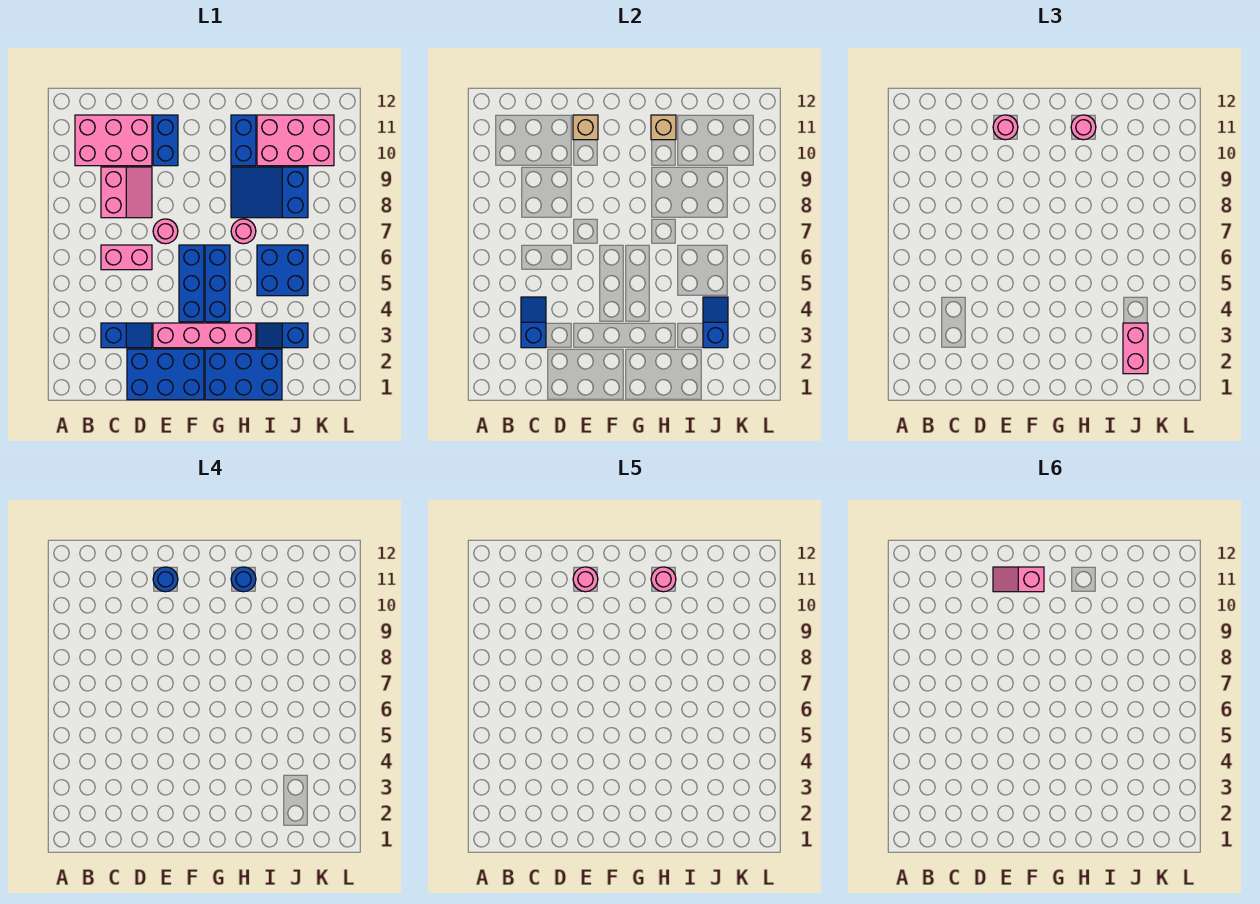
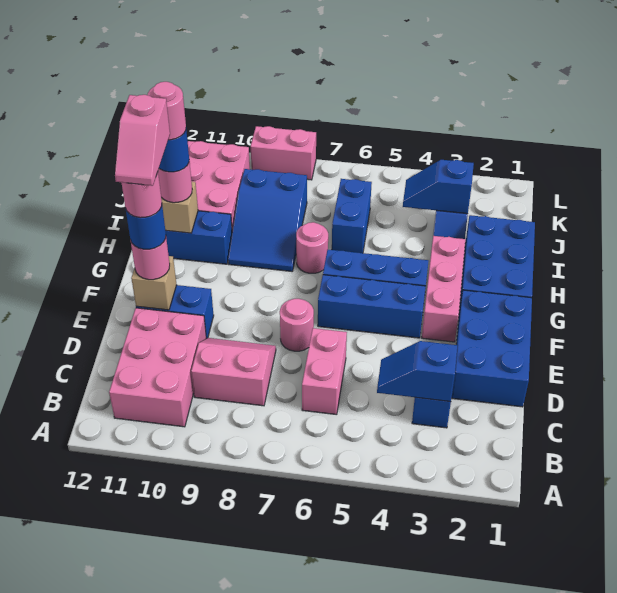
pink brick E3:H3 level 1 -> pink brick F3:H3 level 1
blue brick I5:J6 level 1 -> blue brick I6:J6 level 1
pink brick J2:J3 level 3 -> pink brick L8:L9 level 1

